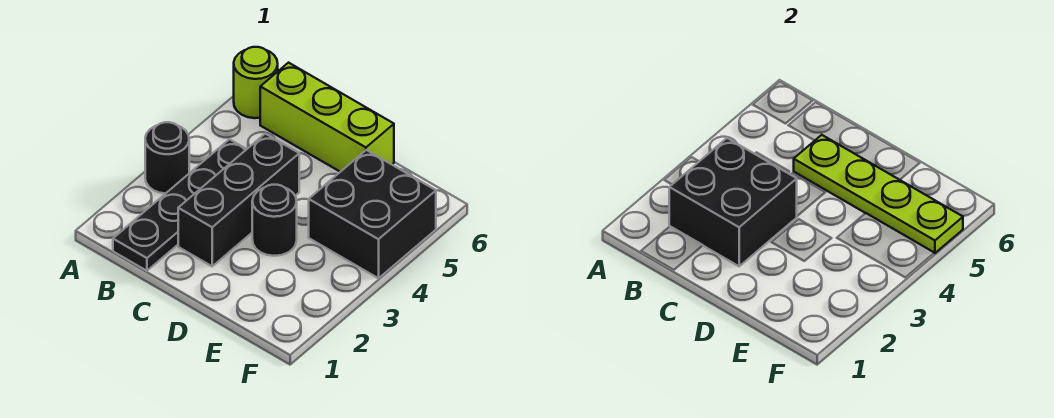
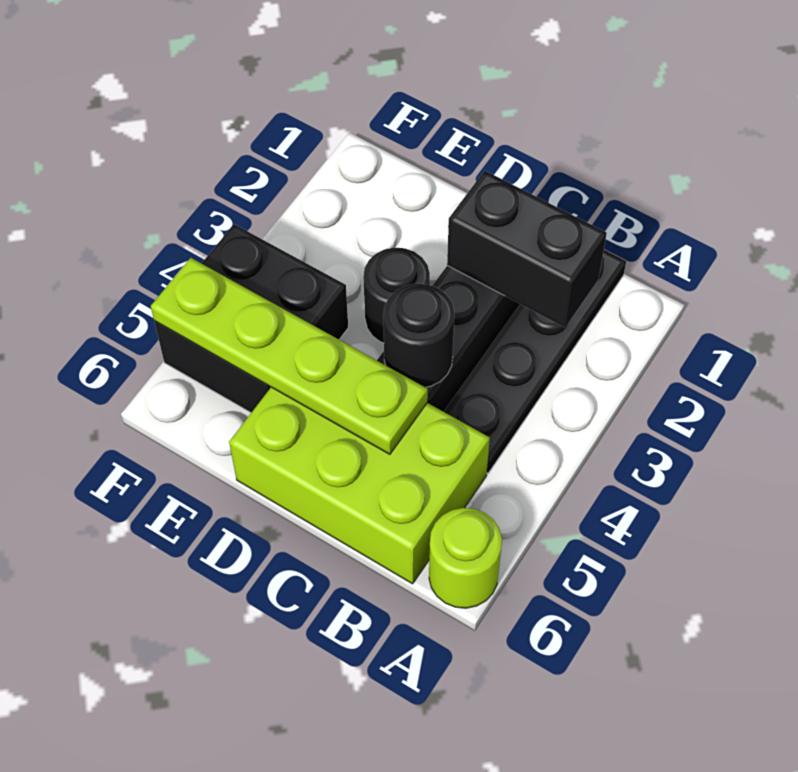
black round brick A3 level 1 -> black round brick C4 level 2
black brick B2:C3 level 2 -> black brick B2:C2 level 2
lime brick B6:D6 level 1 -> lime brick B5:D6 level 1

